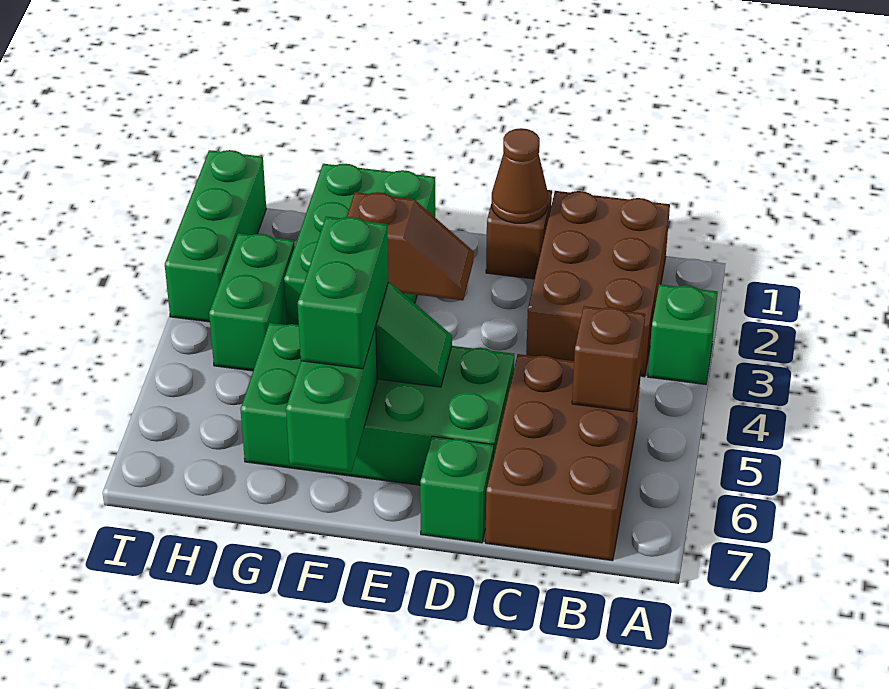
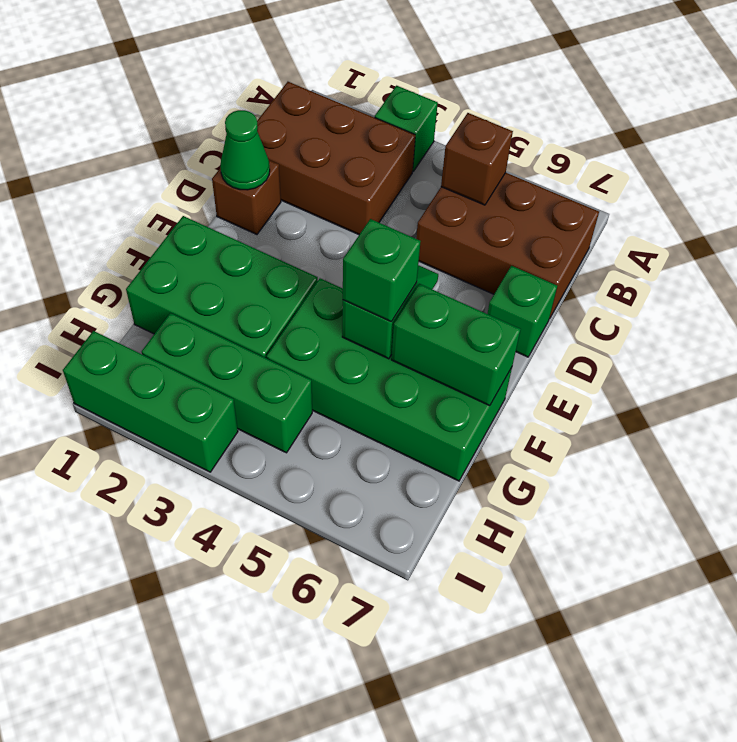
brown cone D1 level 2 -> green cone D1 level 2
green brick D5:G6 level 1 -> green brick F4:G7 level 1
brown slope E3:F3 level 2 top F -> none
green brick F5:F6 level 3 -> green brick F5 level 3
green brick H3:H4 level 1 -> green brick H2:H4 level 1

